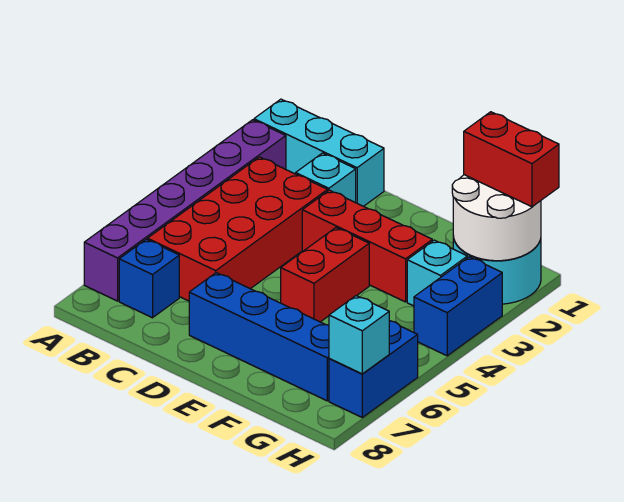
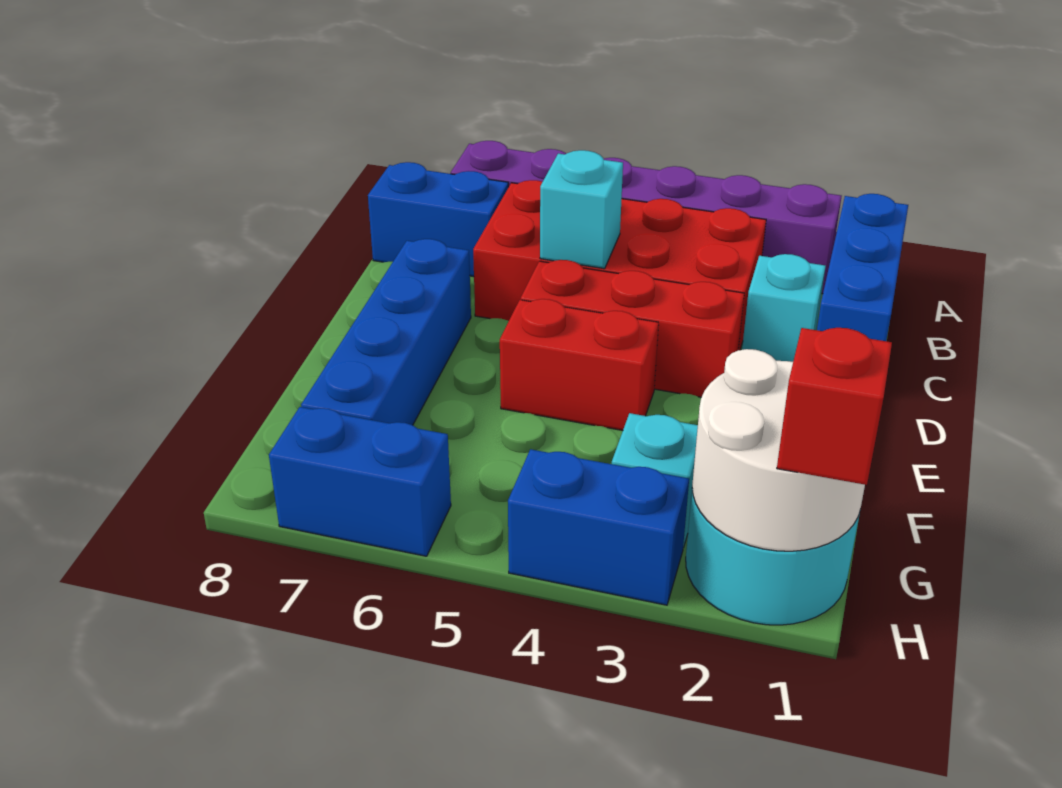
cyan brick A1:C1 level 1 -> blue brick A1:C1 level 1
blue brick B7 level 1 -> blue brick B7:B8 level 1
red brick D3:F3 level 1 -> red brick D3:D5 level 1
red brick G1:H1 level 3 -> red brick H1 level 3
cyan brick H7 level 2 -> cyan brick C5 level 2

